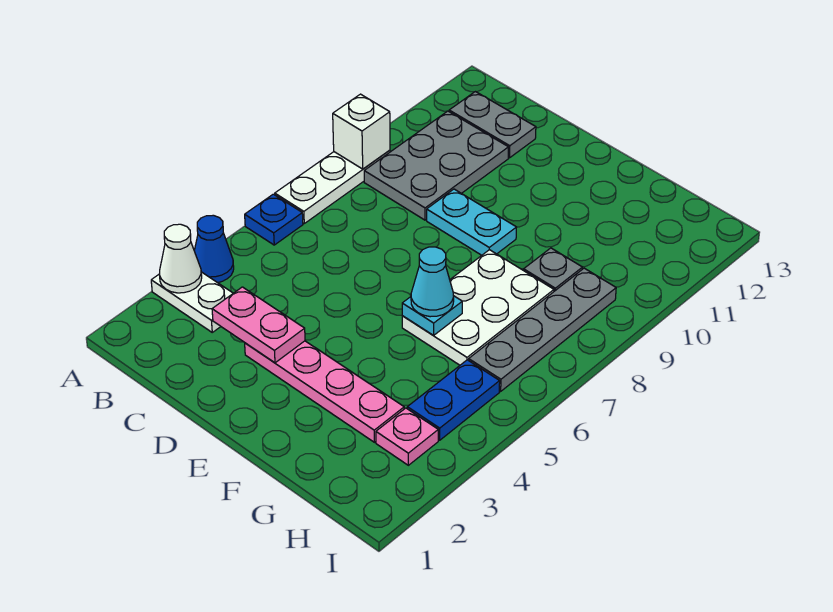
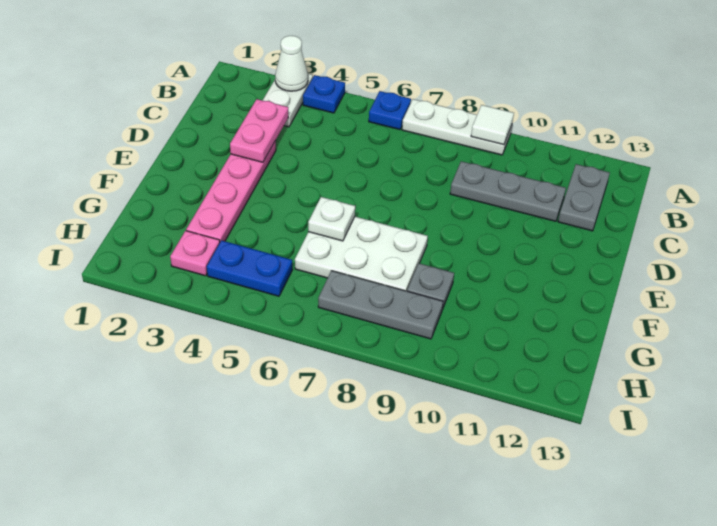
blue cone A4 level 1 -> blue plate A4 level 1
white brick A9 level 2 -> white tile A9 level 2
grey plate B9:C11 level 1 -> grey plate C9:C11 level 1
cyan plate D9:E9 level 1 -> none
cyan plate F6 level 2 -> white plate F6 level 2
cyan cone F6 level 3 -> none
grey plate H6:H9 level 1 -> grey plate H7:H9 level 1

